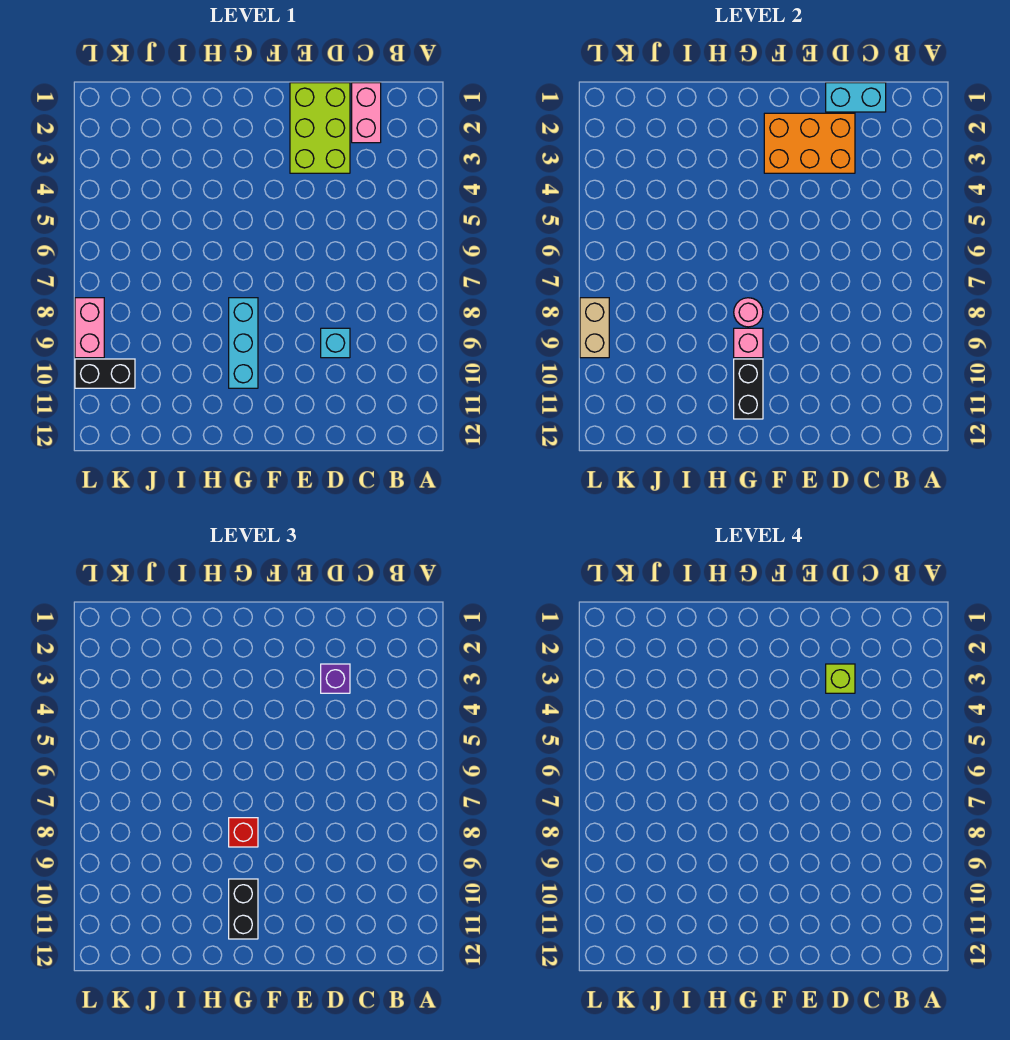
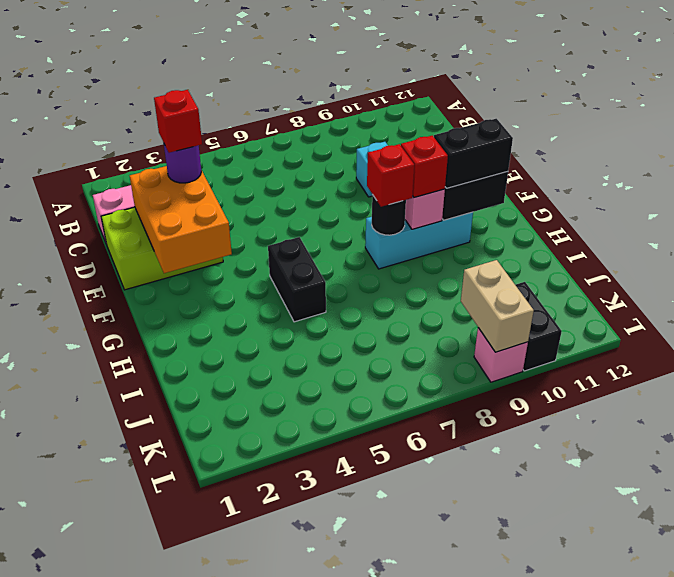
cyan brick C1:D1 level 2 -> none
purple brick D3 level 3 -> purple round brick D3 level 3
lime brick D3 level 4 -> red brick D3 level 4
none -> black brick G5:H5 level 1
pink round brick G8 level 2 -> black round brick G8 level 2
none -> red brick G9 level 3
pink brick L8:L9 level 1 -> pink brick L9 level 1
tan brick L8:L9 level 2 -> tan brick K9:L9 level 2

